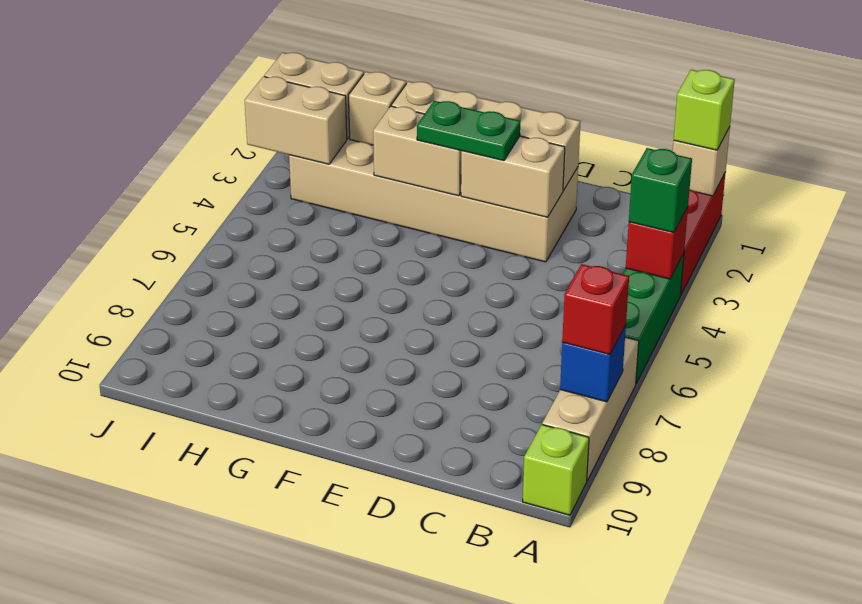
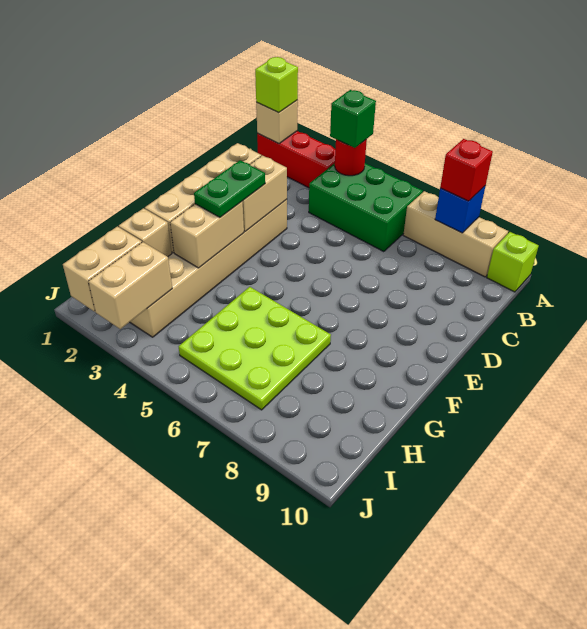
green brick A4:A6 level 1 -> green brick A4:B6 level 1
red brick A4 level 2 -> red round brick A4 level 2
none -> lime plate G5:I7 level 1

